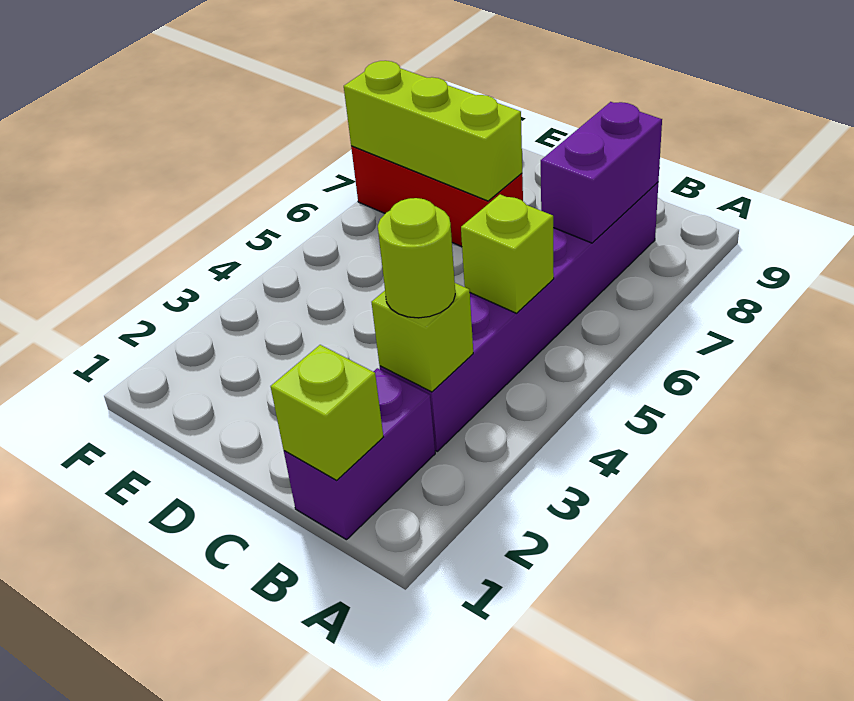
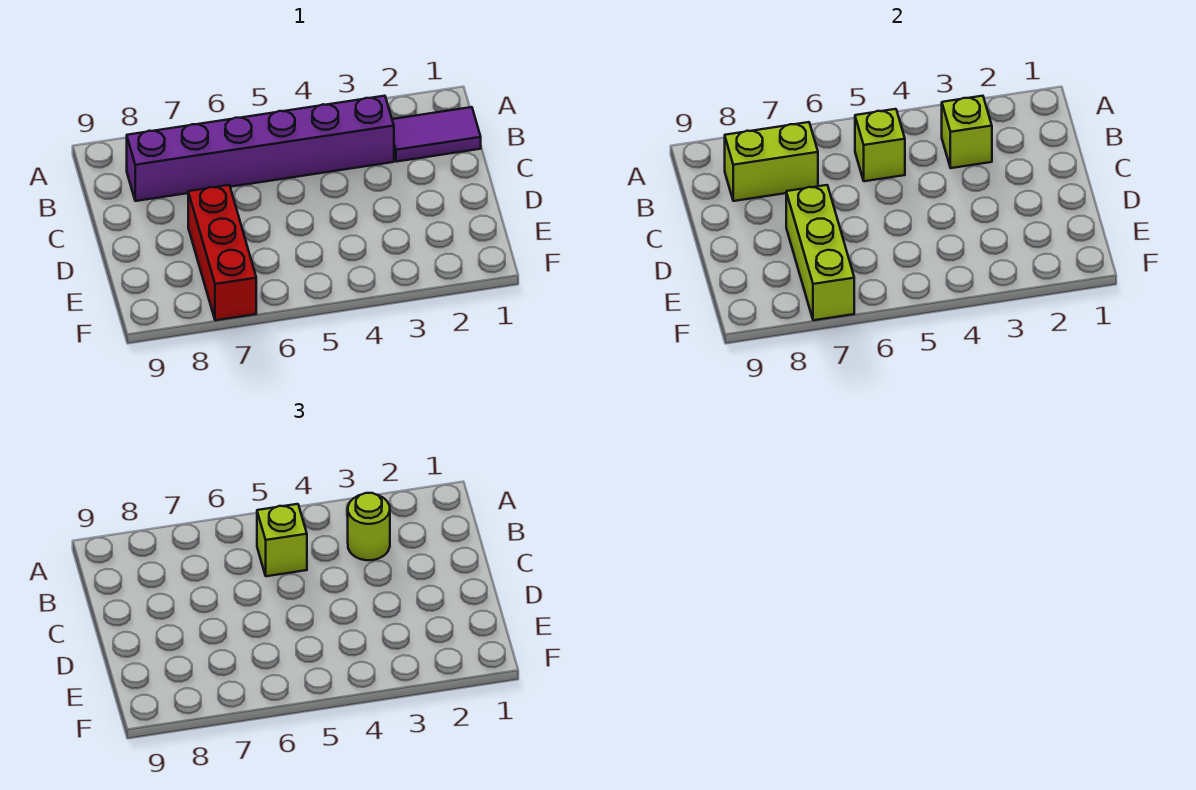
purple brick B1:B2 level 1 -> purple tile B1:B2 level 1
lime brick B1 level 2 -> lime brick B5 level 3
purple brick B7:B8 level 2 -> lime brick B7:B8 level 2

